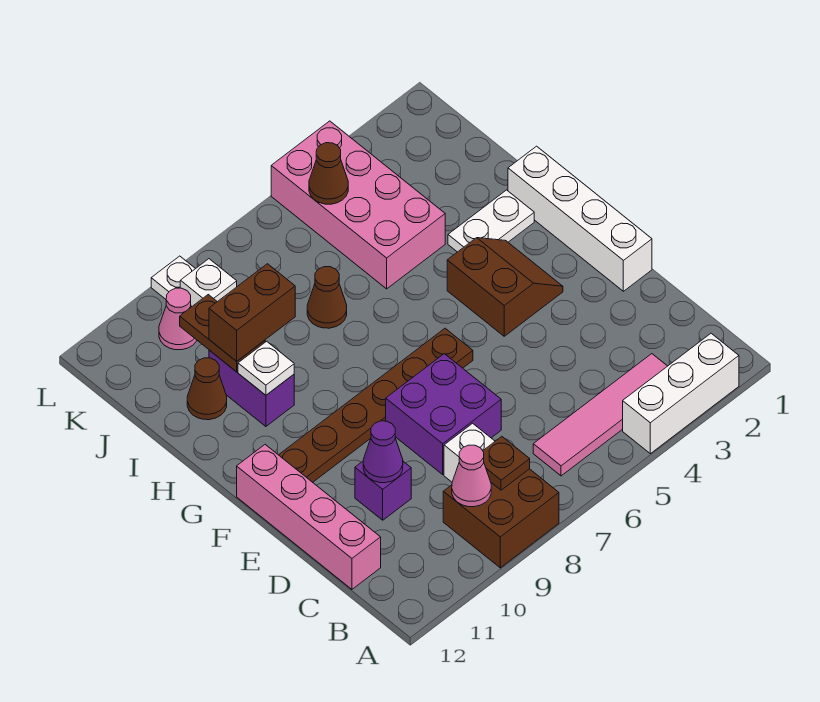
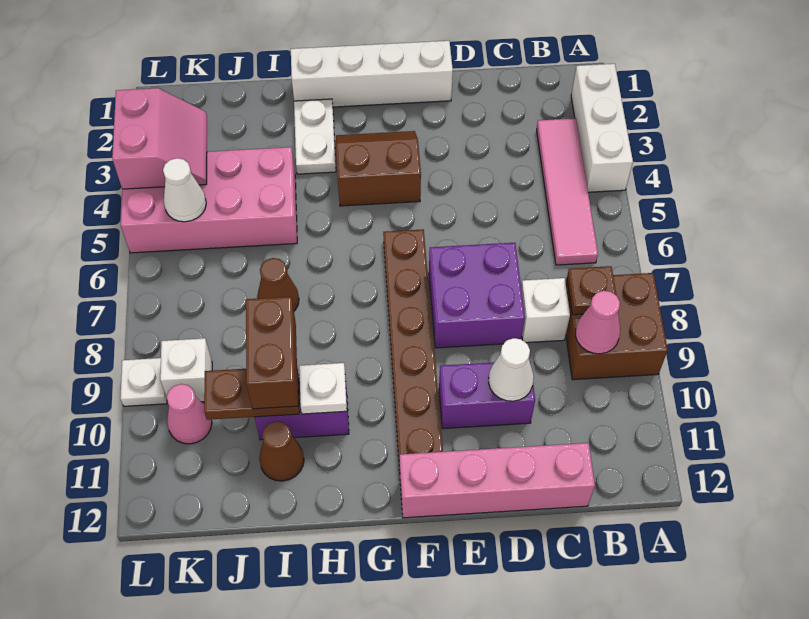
purple brick D10 level 1 -> purple brick D10:E10 level 1
purple cone D10 level 2 -> white cone D10 level 2
none -> pink slope K3:L4 level 2 top L
brown cone K5 level 2 -> white cone K5 level 2

